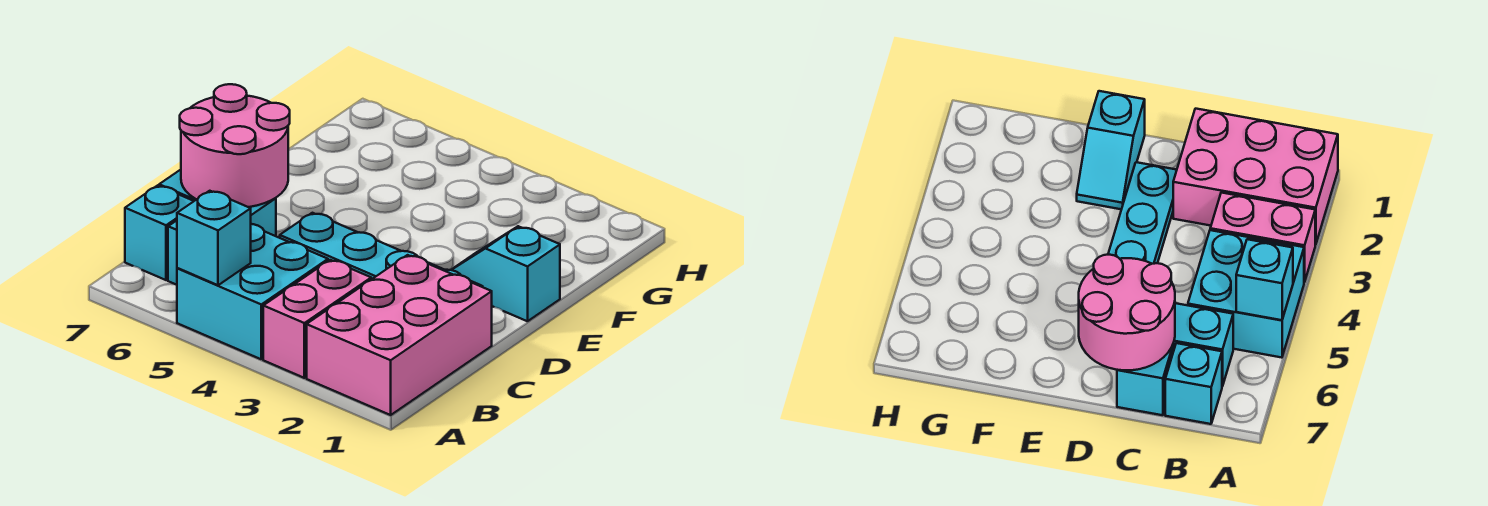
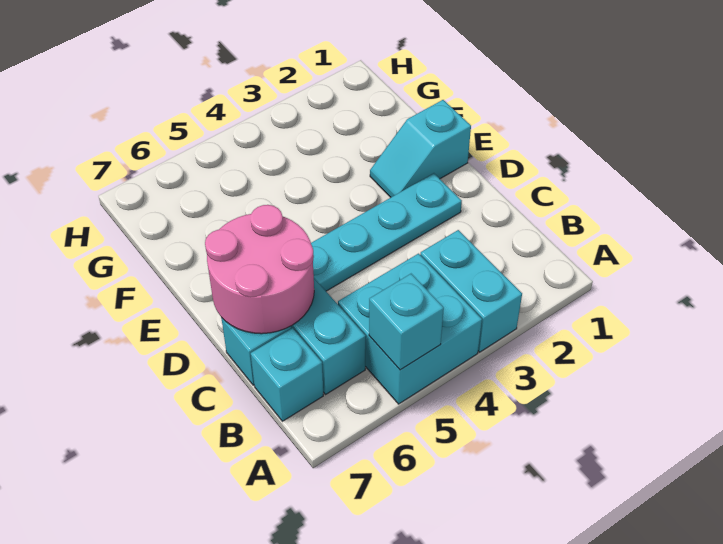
pink brick A1:C2 level 1 -> none
pink brick A3:B3 level 1 -> cyan brick A3:B3 level 1

